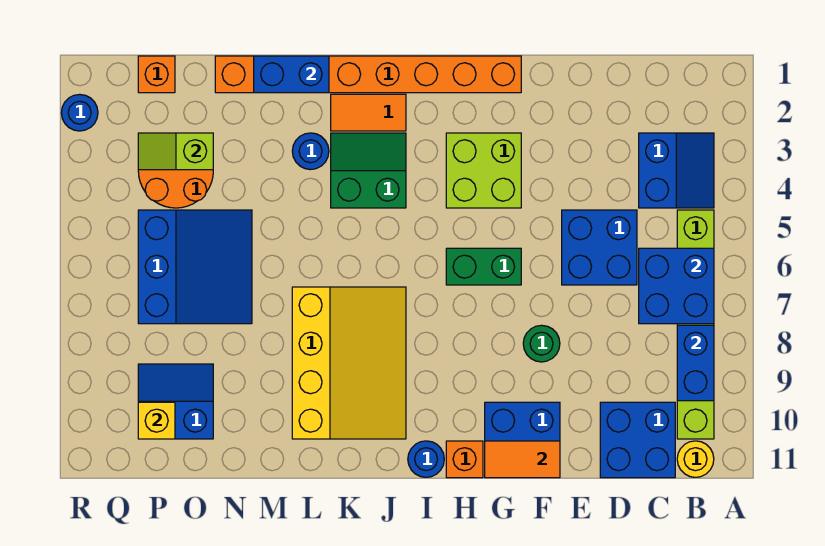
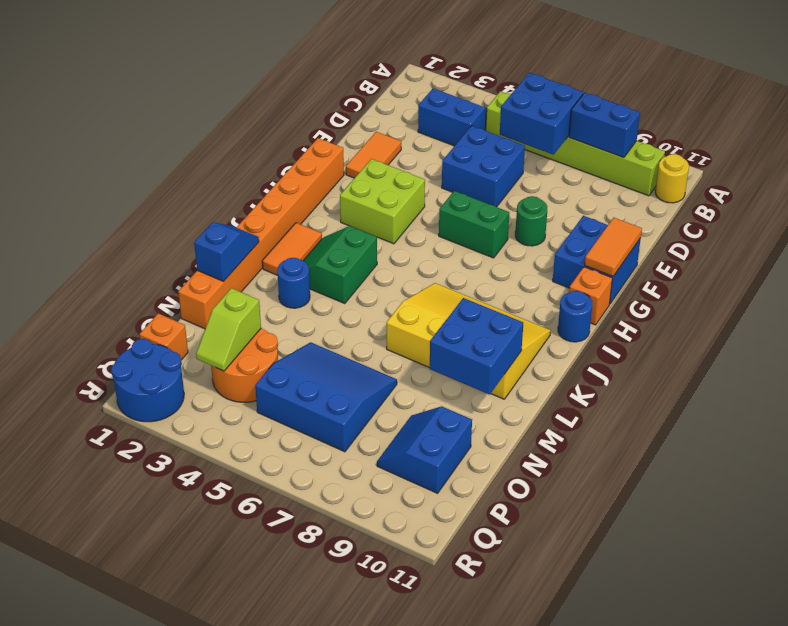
blue brick C10:D11 level 1 -> blue brick L9:M10 level 2
none -> orange tile E2:F2 level 1
green brick G6:H6 level 1 -> green brick G6:G7 level 1
blue brick L1:M1 level 2 -> blue slope L1:M1 level 2 top M
yellow brick P10 level 2 -> none
blue round brick R2 level 1 -> blue round brick Q1:R2 level 1

